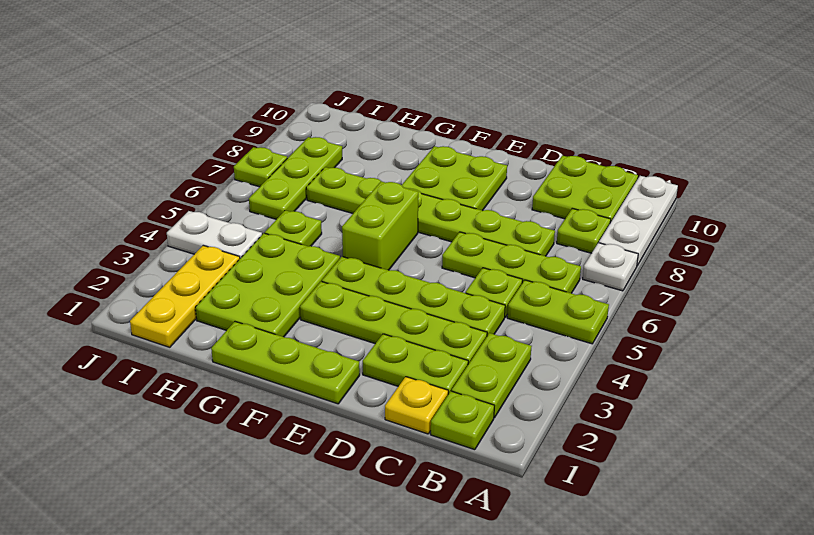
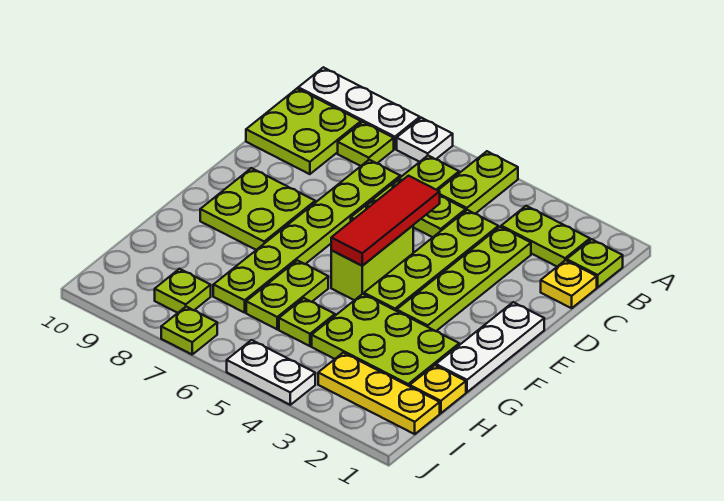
lime plate C2:D2 level 1 -> lime plate G6:H6 level 1
none -> red tile D5:F5 level 2
lime plate E1:G1 level 1 -> white plate E1:G1 level 1
lime brick F5:F6 level 1 -> lime brick E5:F5 level 1
none -> yellow plate H1 level 1
white plate I4:J4 level 1 -> white plate J4:J5 level 1
lime plate I6:I8 level 1 -> lime plate I8 level 1

